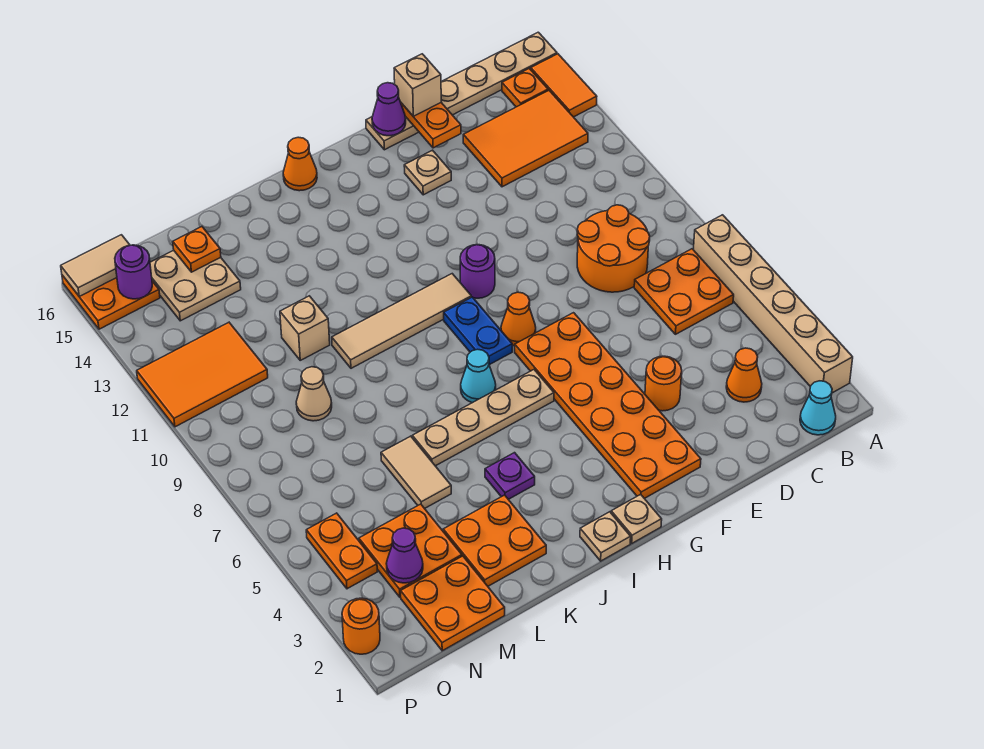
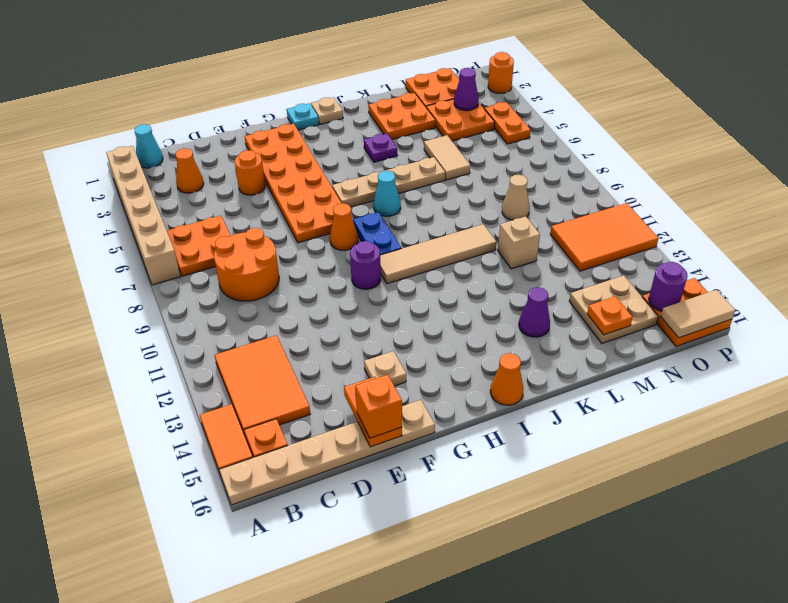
orange tile B13:D14 level 1 -> orange tile B12:C14 level 1
tan brick E16 level 3 -> orange brick E16 level 3
purple cone F16 level 2 -> purple cone K14 level 1
tan plate H1 level 1 -> cyan plate H1 level 1

